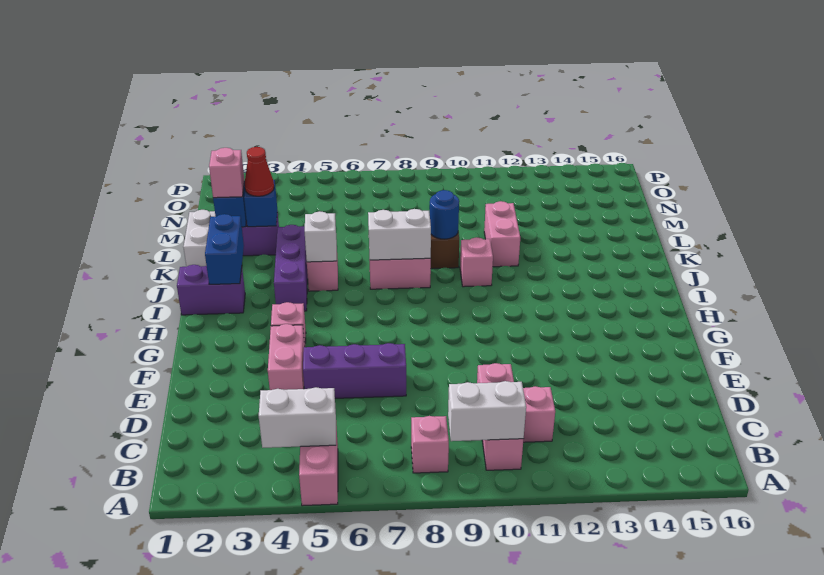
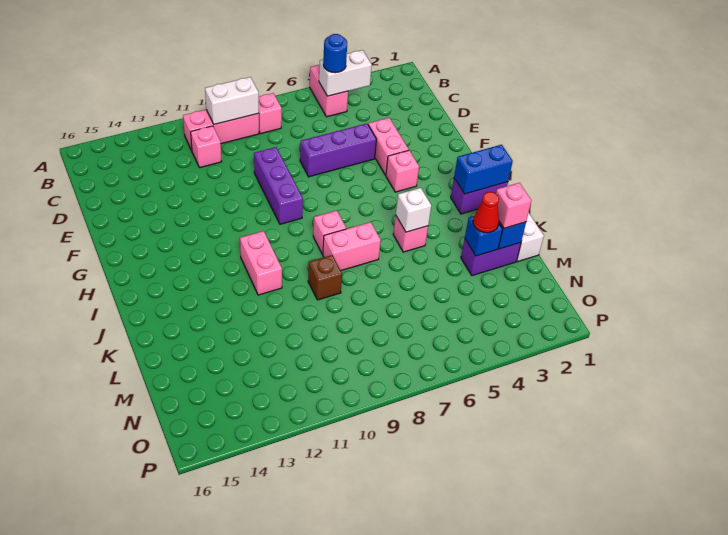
pink brick B10:D10 level 1 -> pink brick B9:B11 level 1
blue brick I2:J2 level 2 -> blue brick I1:I2 level 2
purple brick I4:K4 level 1 -> purple brick E9:G9 level 1
white brick J7:J8 level 2 -> none
pink brick J10 level 1 -> pink brick I8 level 1
blue round brick K9 level 2 -> blue round brick B5 level 3
pink brick K11:L11 level 1 -> pink brick I11:J11 level 1

